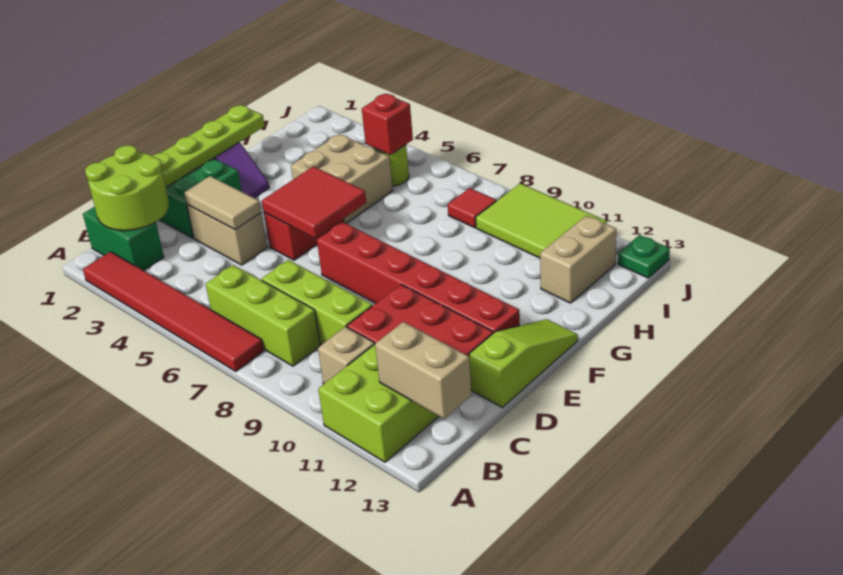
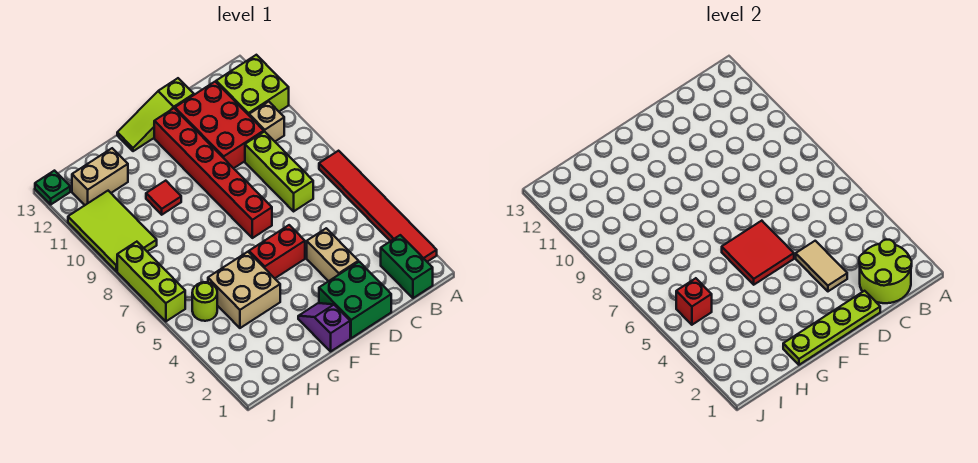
lime brick B6:B8 level 1 -> lime brick J6:J8 level 1
tan brick B12:B13 level 2 -> none
red tile I8 level 1 -> red tile G10 level 1

